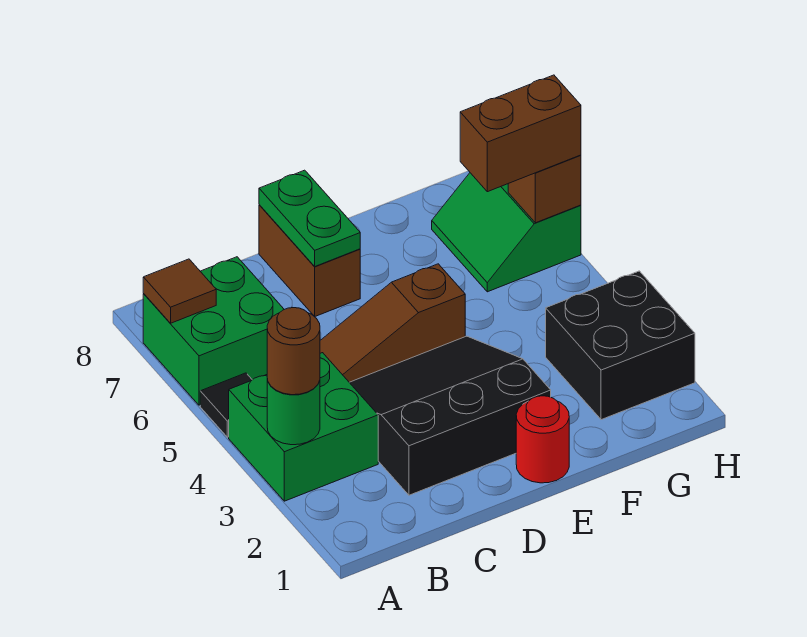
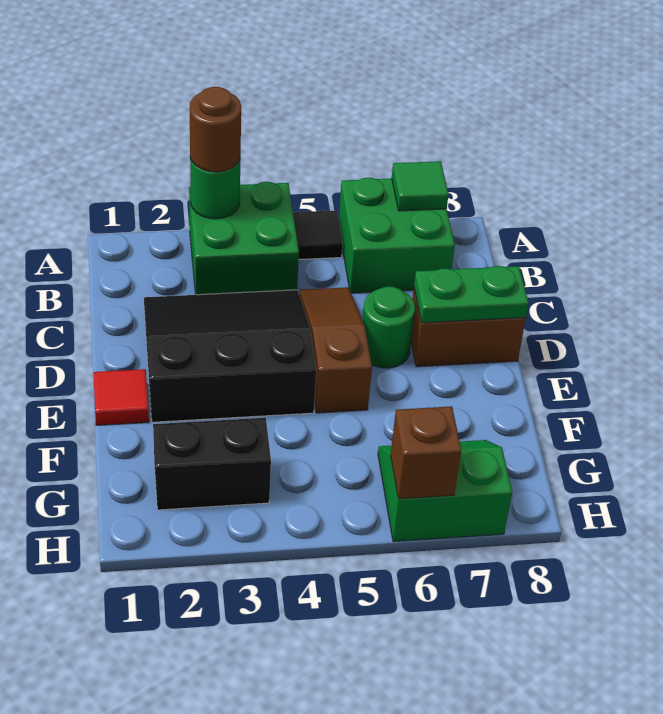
brown tile A7 level 2 -> green tile A7 level 2
black slope C2:E4 level 1 top 2 -> black slope C2:E4 level 1 top E
none -> green round brick D6 level 1
red round brick E1 level 1 -> red tile E1 level 1
black brick G2:H3 level 1 -> black brick G2:G3 level 1
brown brick G6:H6 level 3 -> none

